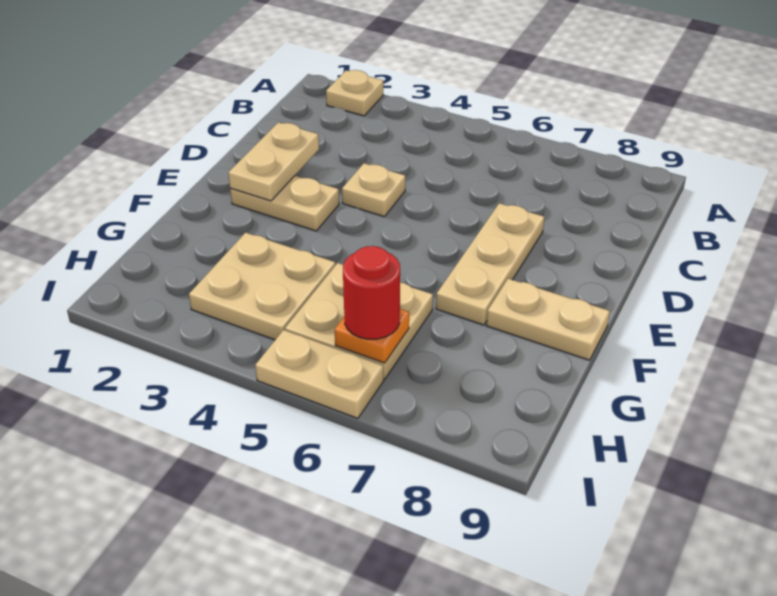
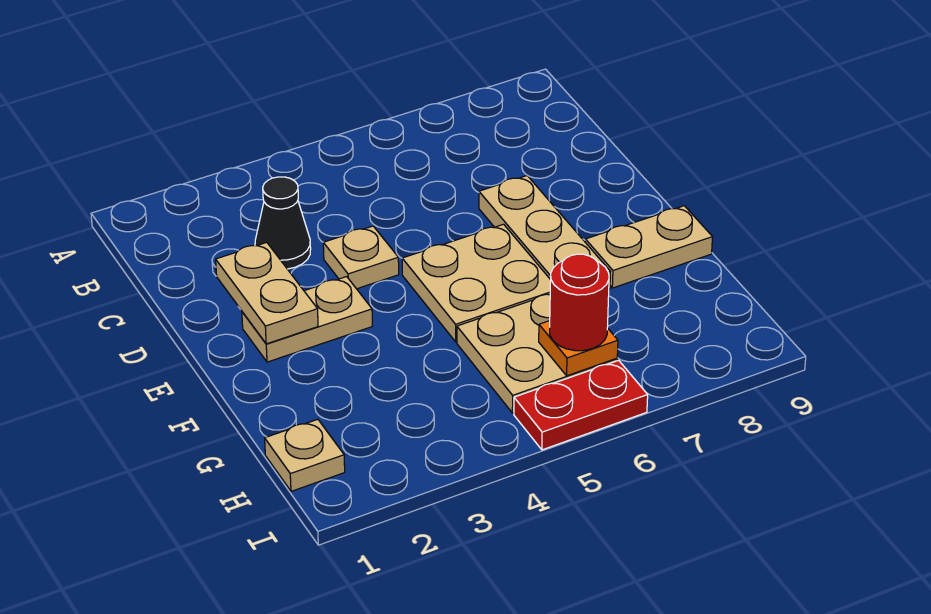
tan plate A2 level 1 -> tan plate H1 level 1
none -> black cone C3 level 1
tan plate G3:H4 level 1 -> tan plate E5:F6 level 1
tan plate I5:I6 level 1 -> red plate I5:I6 level 1

